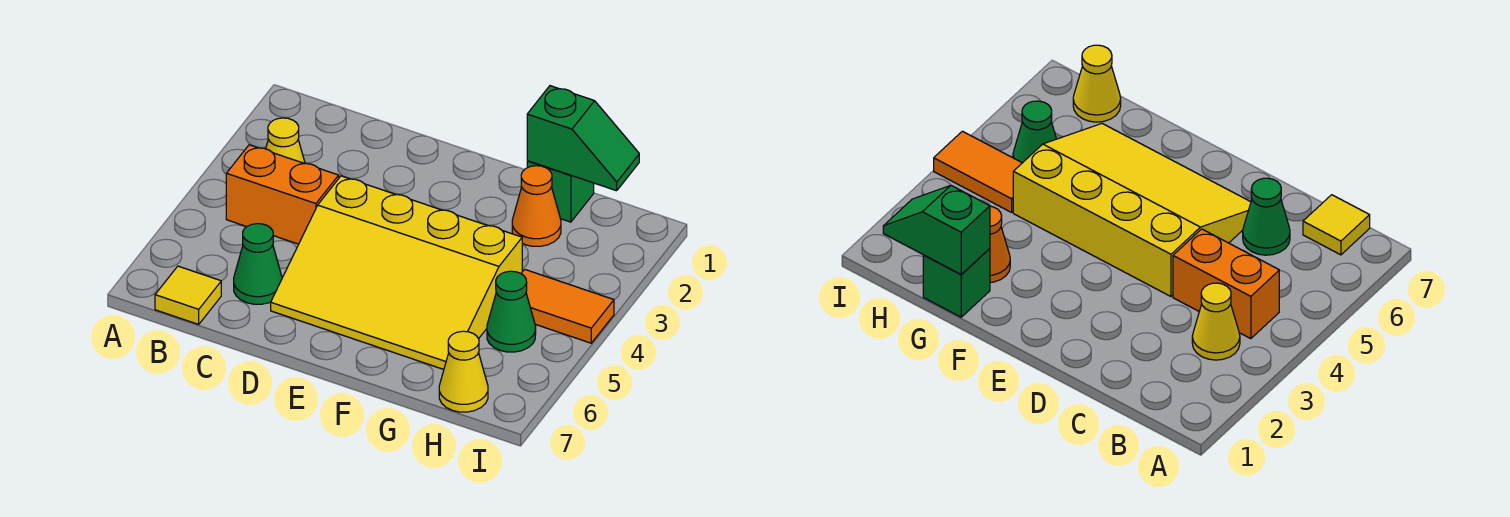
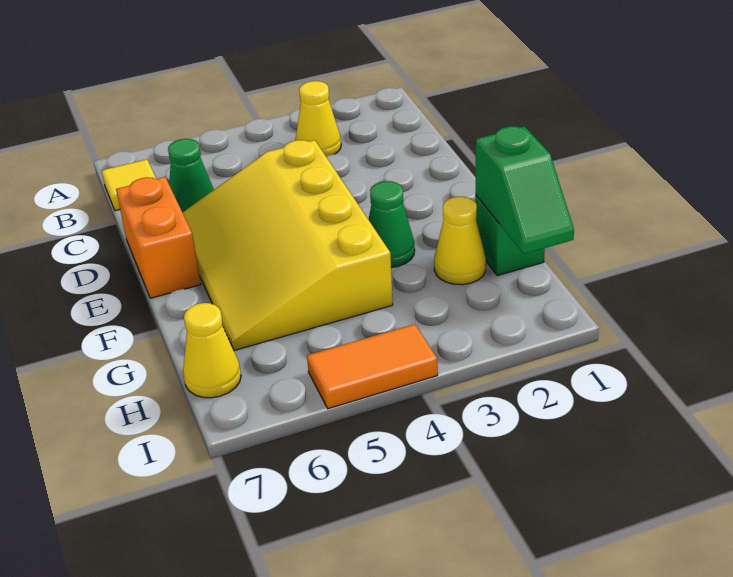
orange brick B4:C4 level 1 -> orange brick D7:E7 level 1
orange cone G2 level 1 -> yellow cone G2 level 1
orange tile H4:I4 level 1 -> orange tile I4:I5 level 1
green cone H5 level 1 -> green cone F3 level 1

